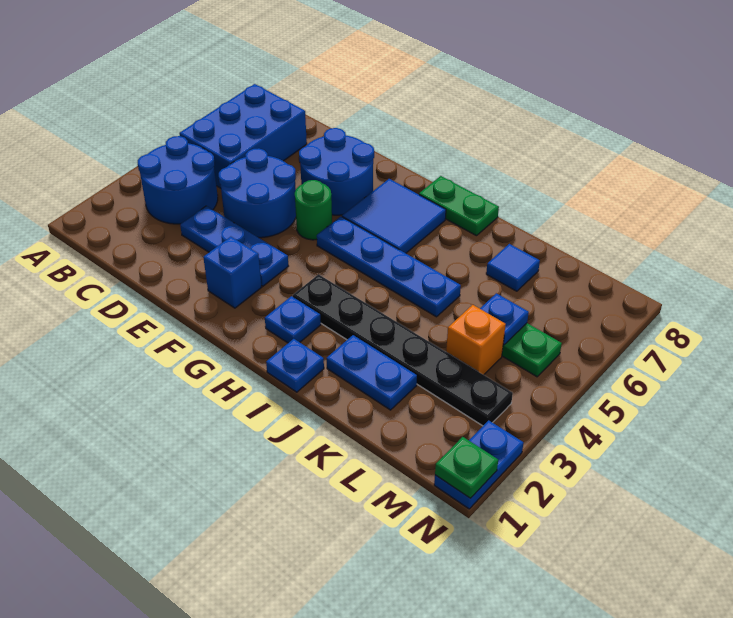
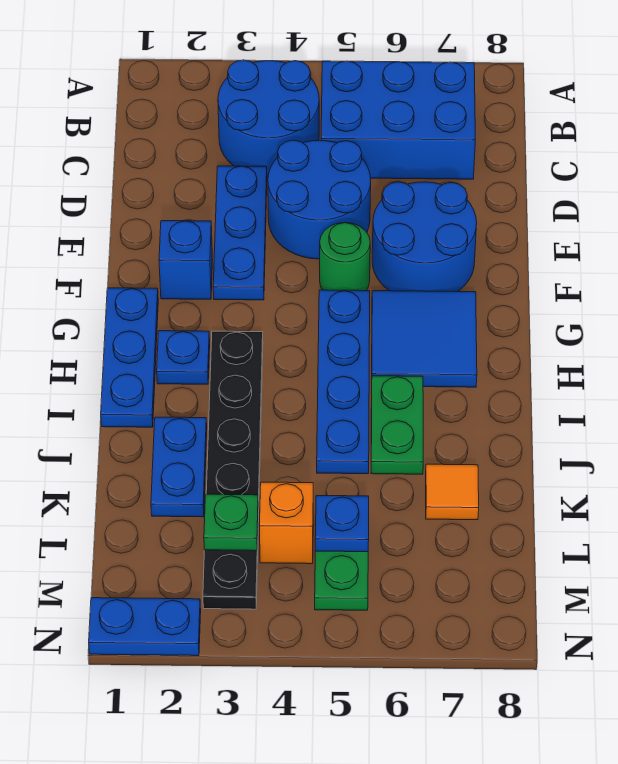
green plate H8:I8 level 1 -> green plate I6:J6 level 1
blue plate I1 level 1 -> blue plate G1:I1 level 1
blue tile K7 level 1 -> orange tile K7 level 1
green plate N1 level 2 -> green plate L3 level 2

